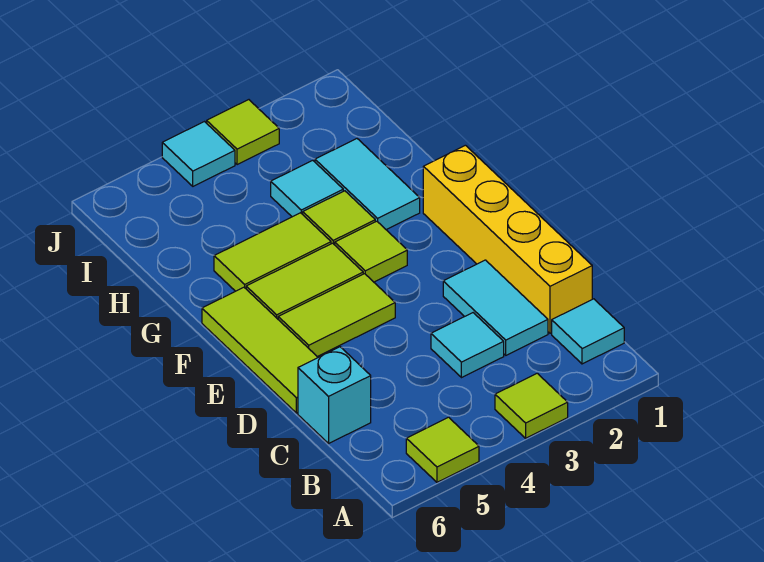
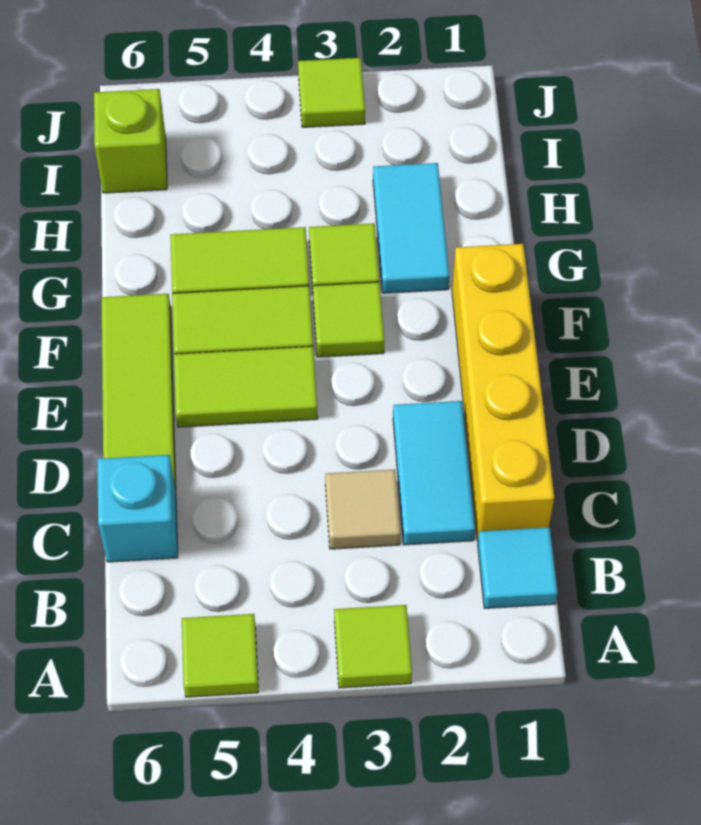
cyan tile C3 level 1 -> tan tile C3 level 1
cyan tile H3 level 1 -> none
none -> lime brick I6 level 1
cyan tile J4 level 1 -> none

